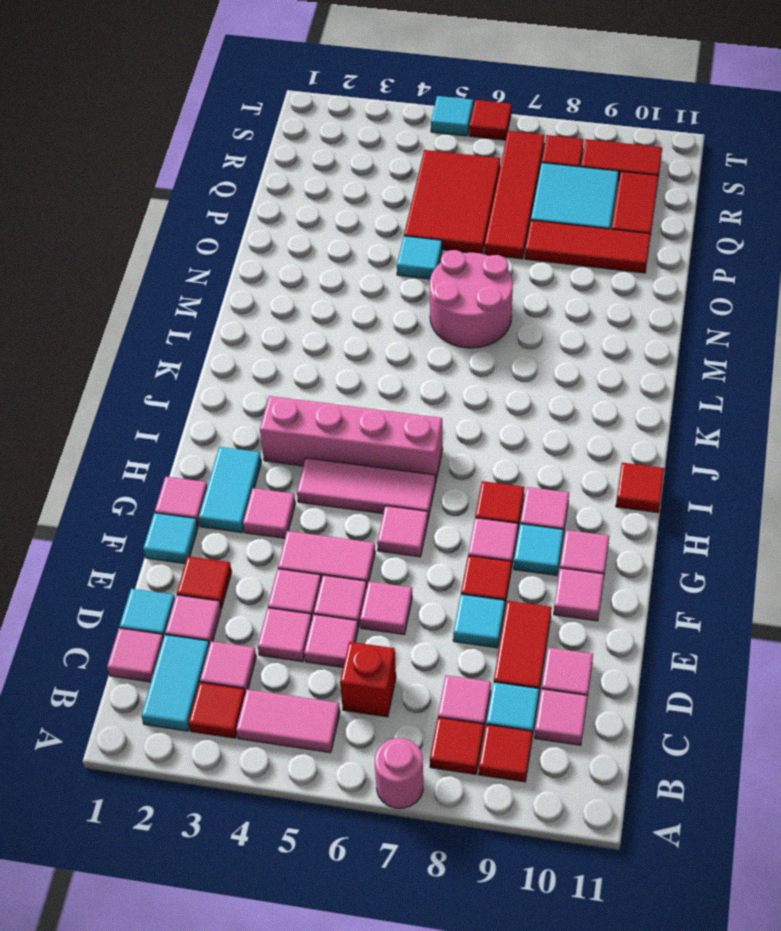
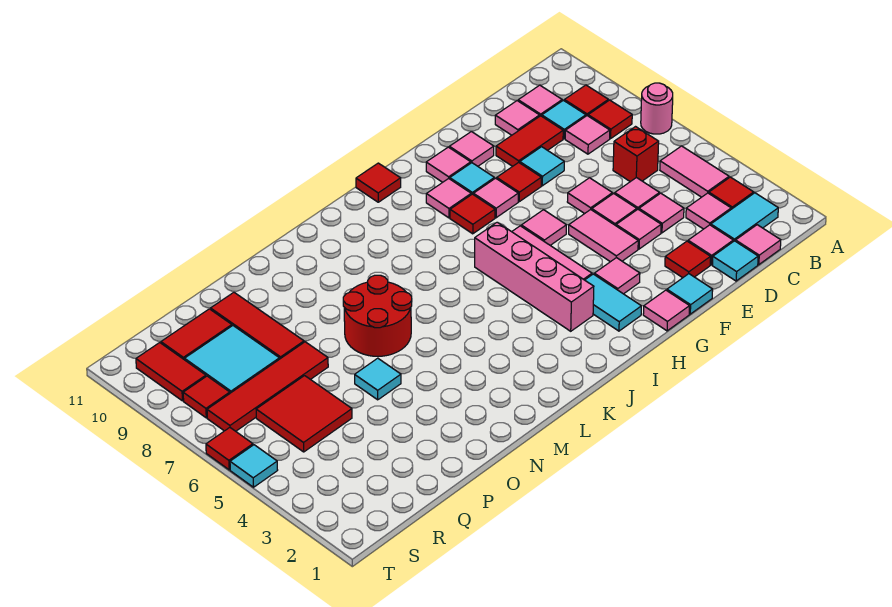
cyan tile G2:H2 level 1 -> cyan tile H2:H3 level 1
pink round brick M6:N7 level 1 -> red round brick M6:N7 level 1
red tile P5:R6 level 1 -> red tile Q5:R6 level 1

